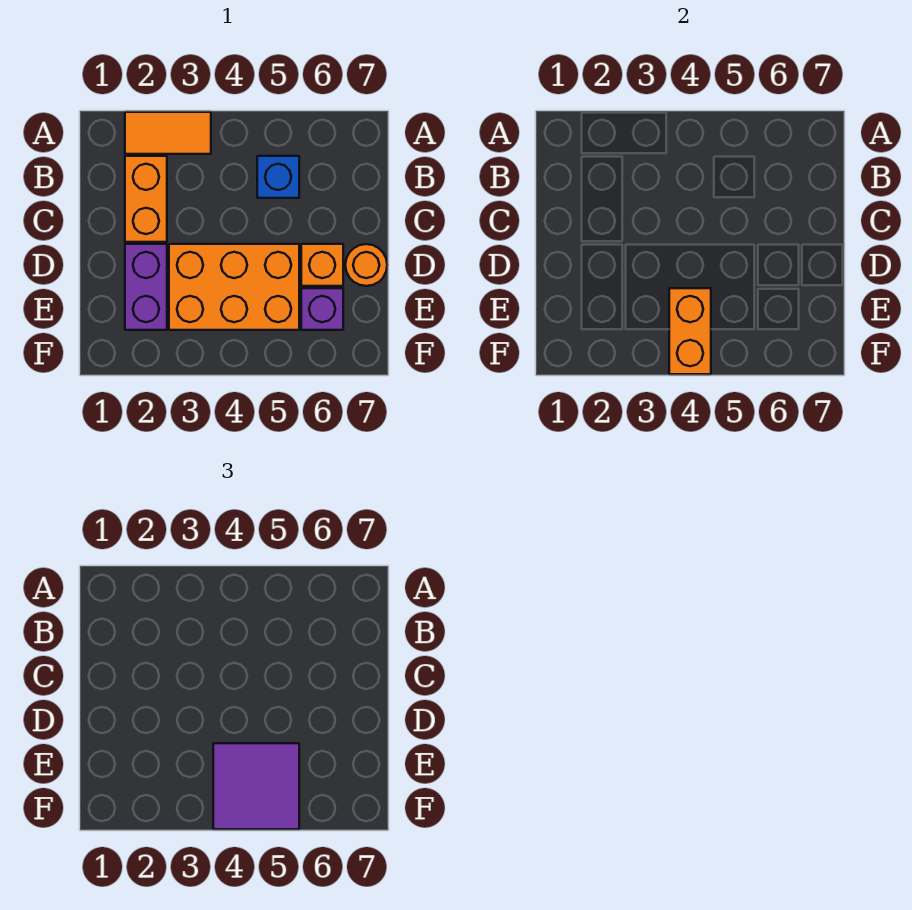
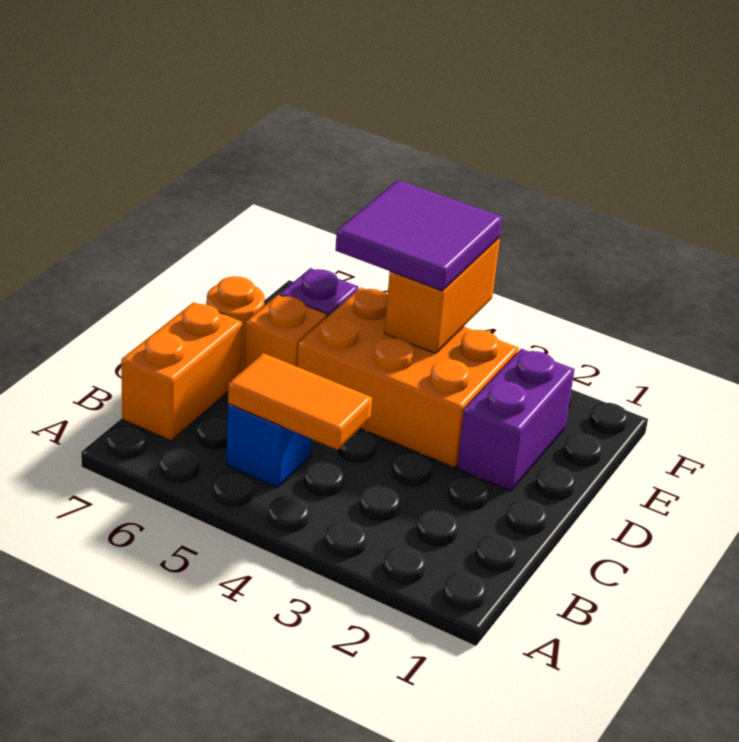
orange tile A2:A3 level 1 -> orange tile B4:B5 level 2
orange brick B2:C2 level 1 -> orange brick B7:C7 level 1

